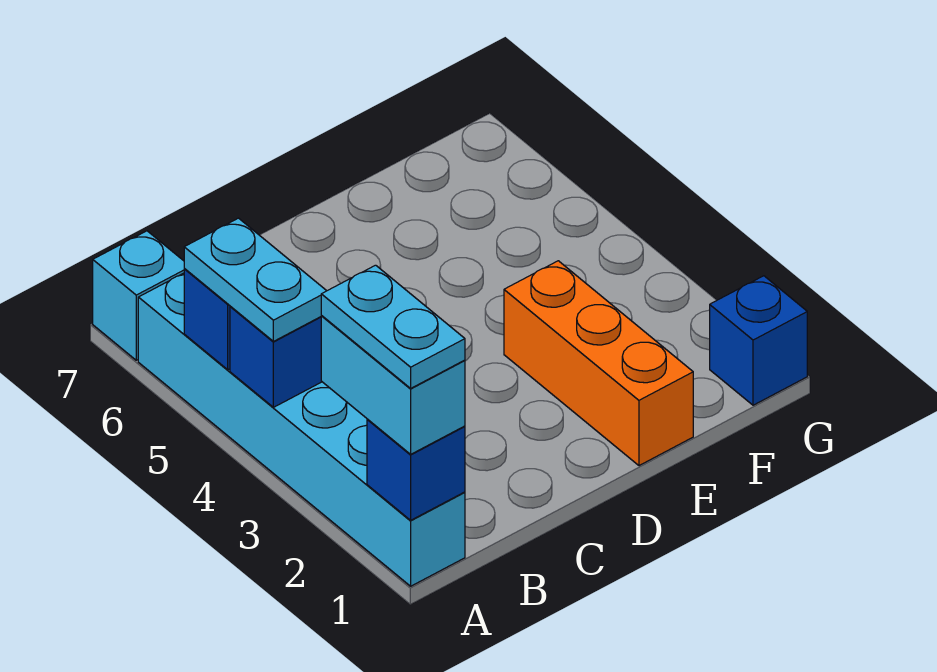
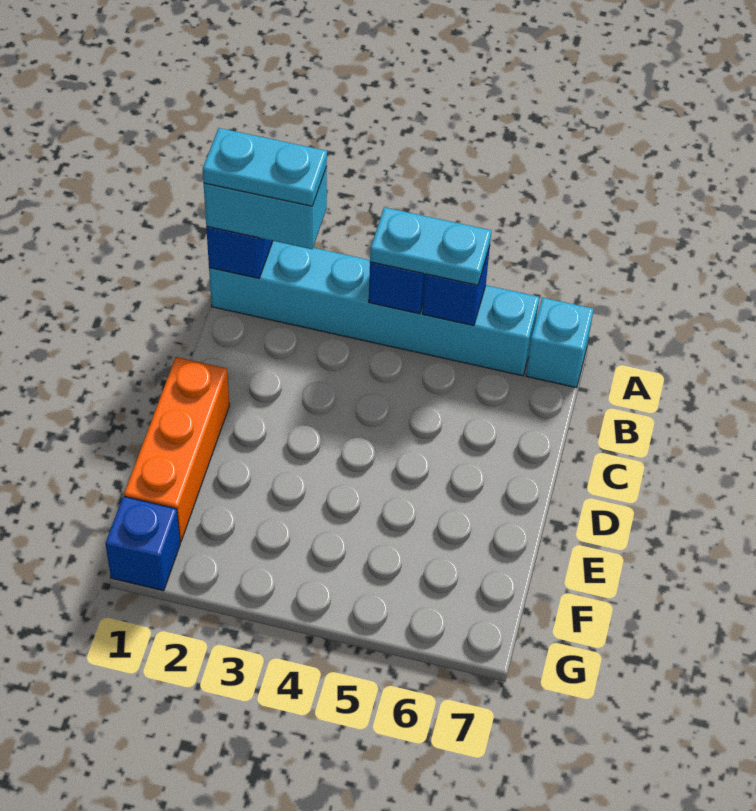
orange brick E1:E3 level 1 -> orange brick D1:F1 level 1

